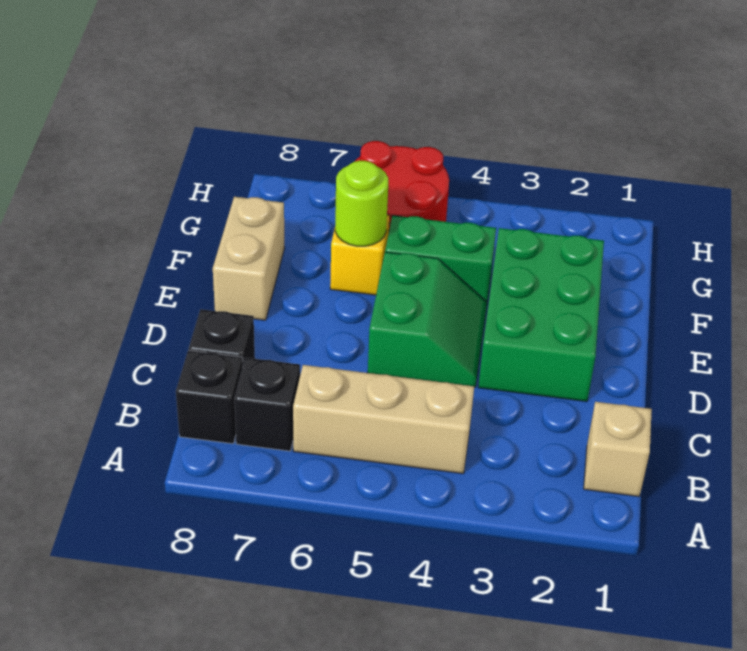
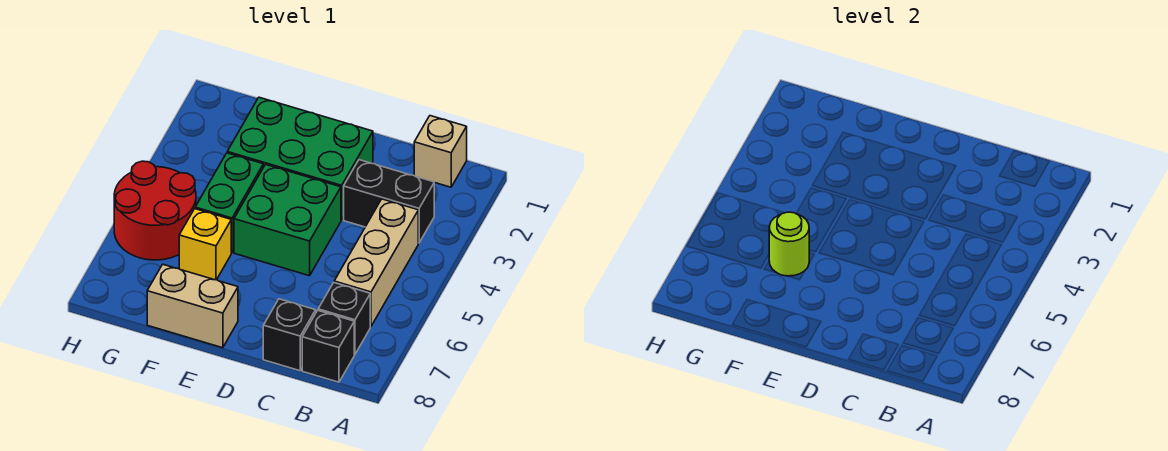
none -> black brick B3:C3 level 1
green slope D4:E5 level 1 top 5 -> green brick D4:E5 level 1

